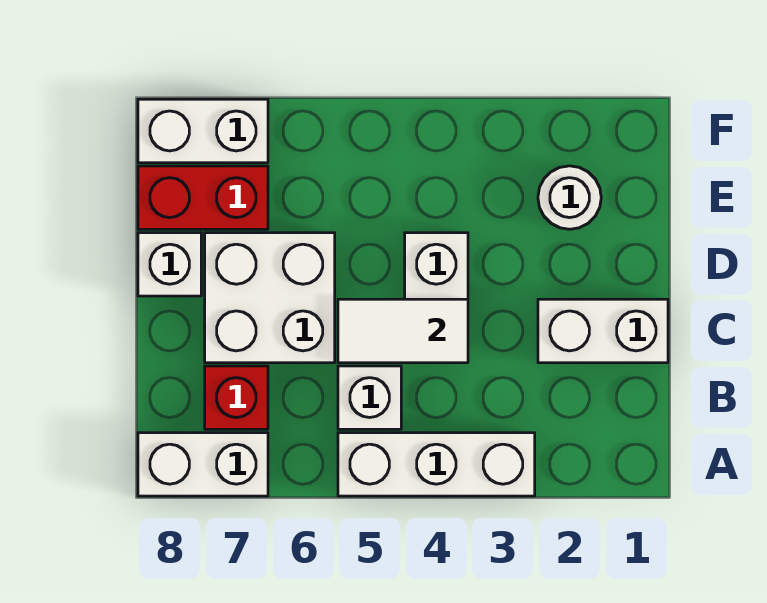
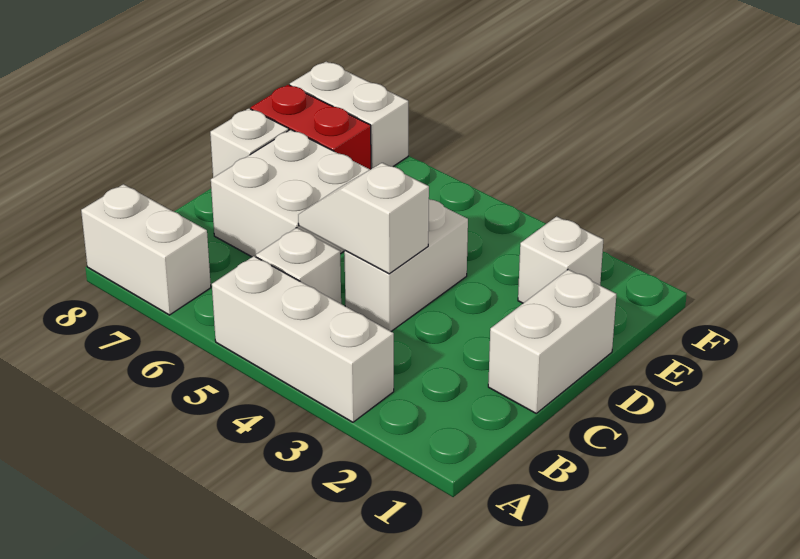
red brick B7 level 1 -> none
white brick C1:C2 level 1 -> white brick C1:D1 level 1
white tile C4:C5 level 2 -> white slope C4:C5 level 2 top 4
white round brick E2 level 1 -> white brick E2 level 1

